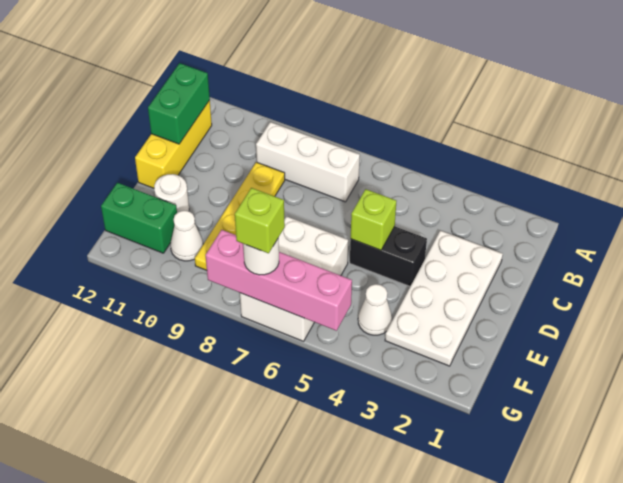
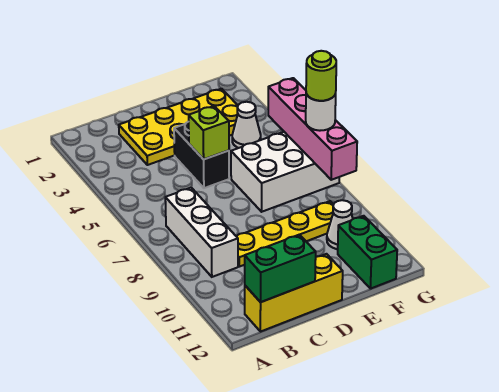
white plate C2:F3 level 1 -> yellow plate C2:F3 level 1
white round brick E11 level 1 -> none
lime brick G7 level 4 -> lime round brick G7 level 4

